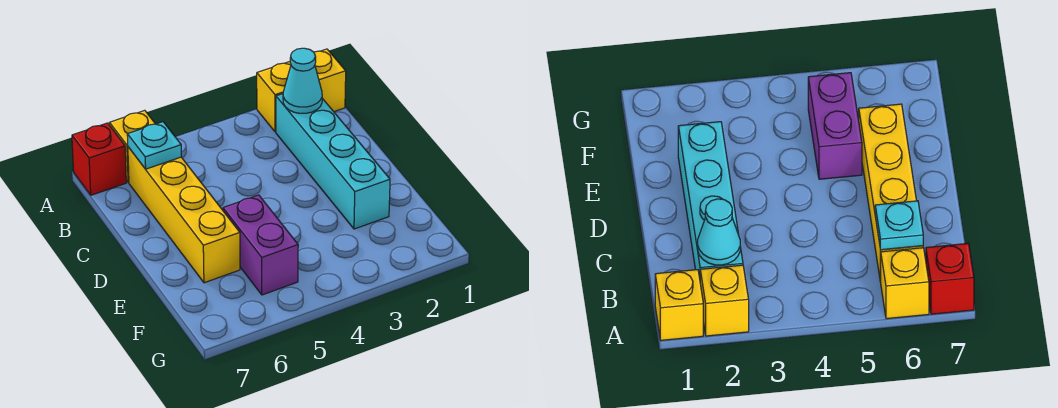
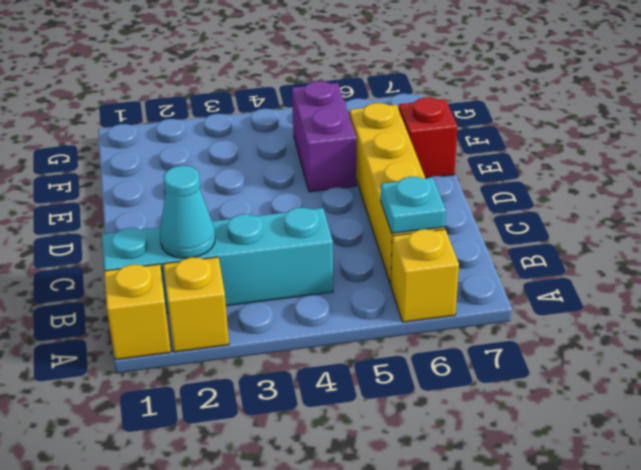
red brick A7 level 1 -> red brick E7 level 1
cyan brick B2:E2 level 1 -> cyan brick B1:B4 level 1

